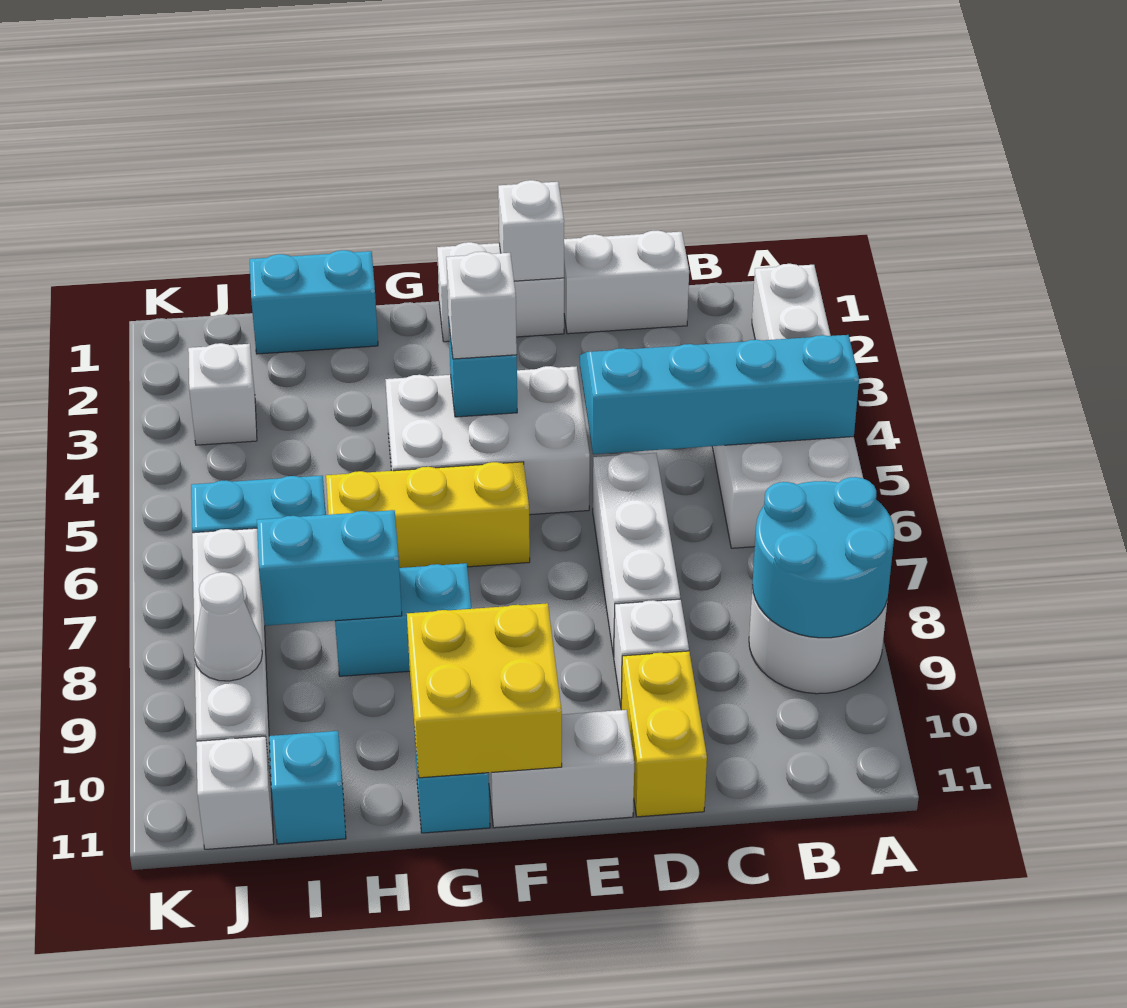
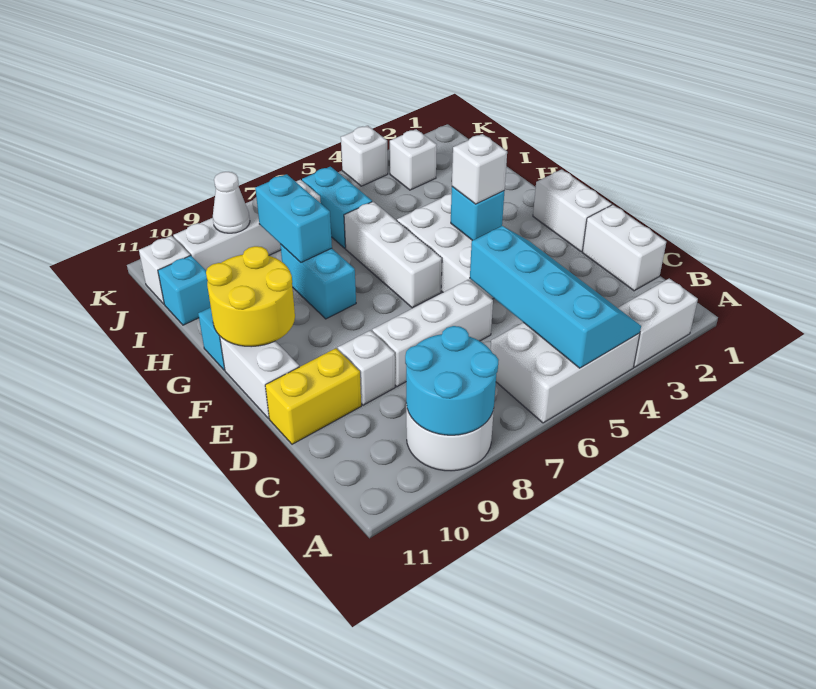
white brick E1 level 2 -> white brick K4 level 1
yellow brick F6:H6 level 1 -> white brick F6:H6 level 1
yellow brick F10:G11 level 2 -> yellow round brick F10:G11 level 2
cyan brick H1:I1 level 1 -> none

